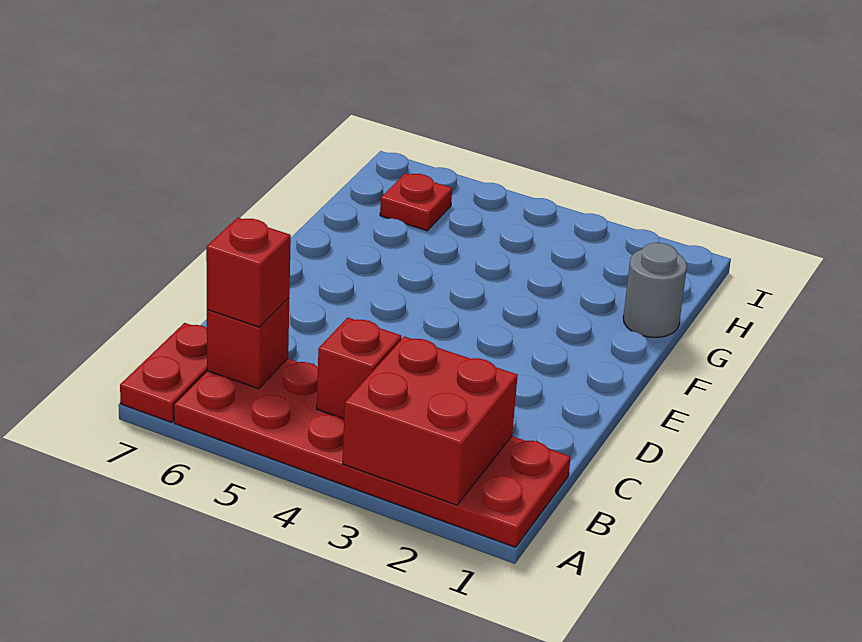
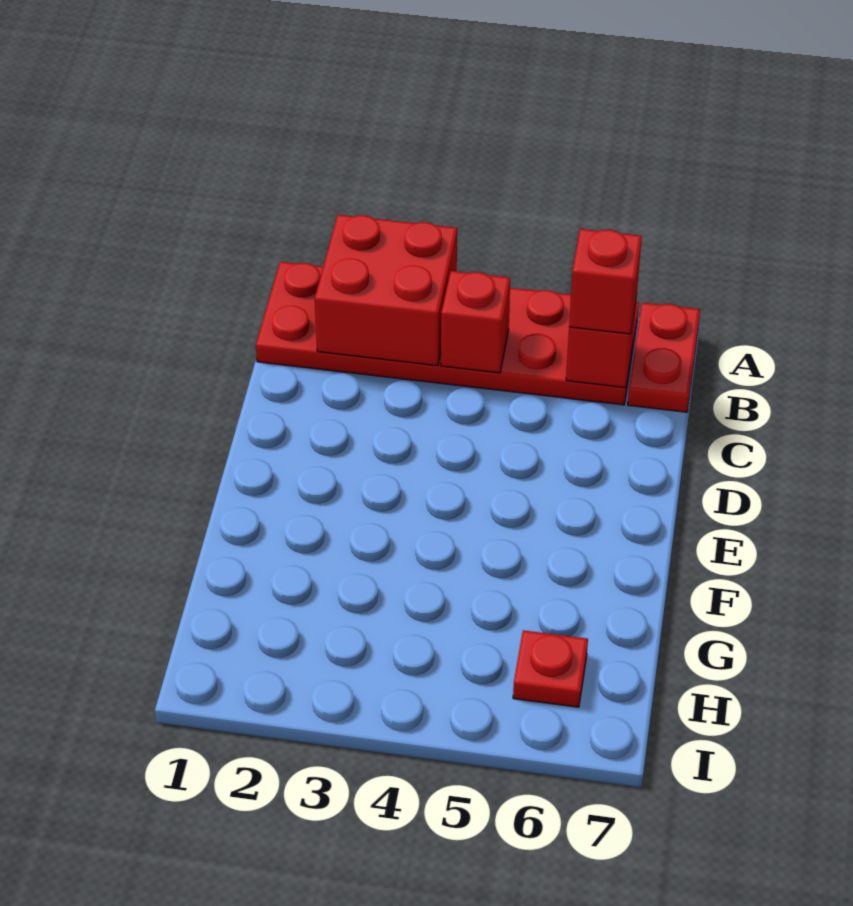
grey round brick G1 level 1 -> none

